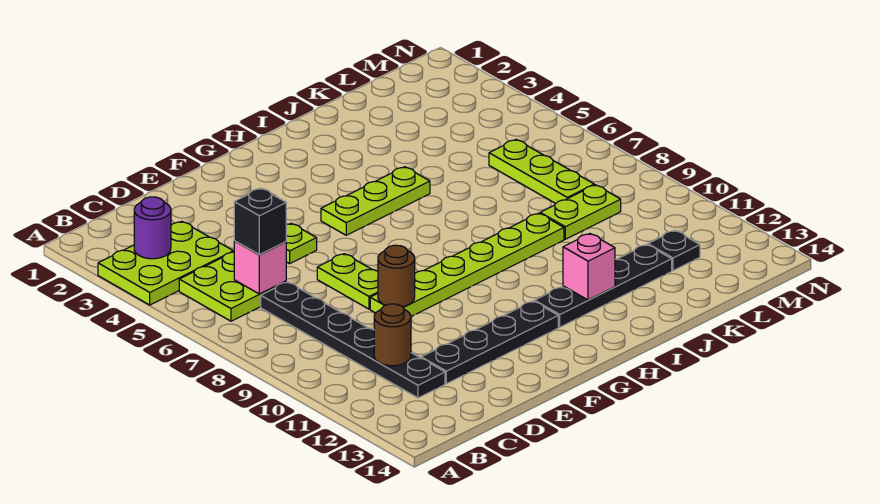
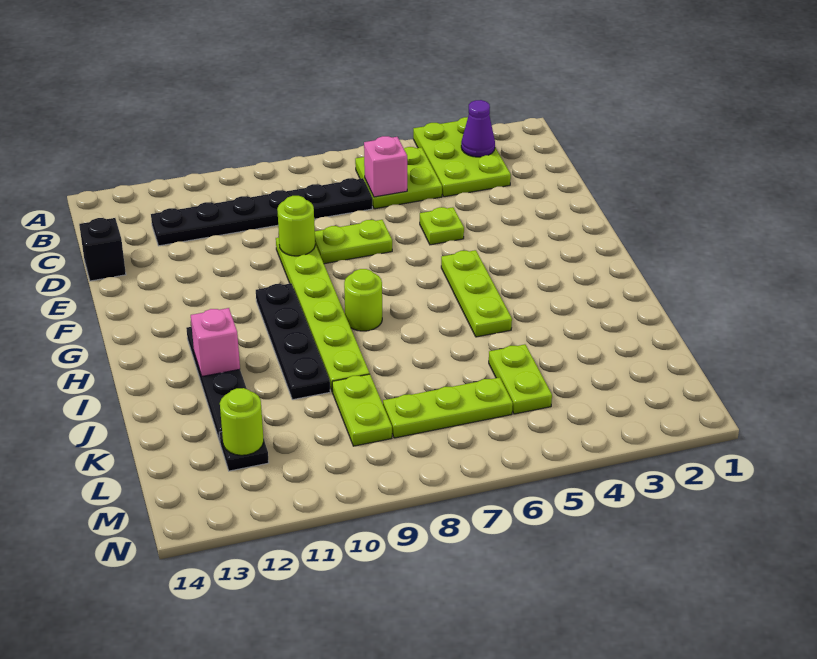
purple round brick B3 level 2 -> purple cone B3 level 2
black brick C6 level 3 -> black brick D14 level 1
brown round brick C11 level 2 -> none
black plate D12:G12 level 1 -> black plate G10:J10 level 1
brown round brick E9 level 2 -> lime round brick E9 level 2
none -> lime round brick H8 level 1
none -> lime plate K5:L5 level 1
none -> lime round brick L12 level 2

